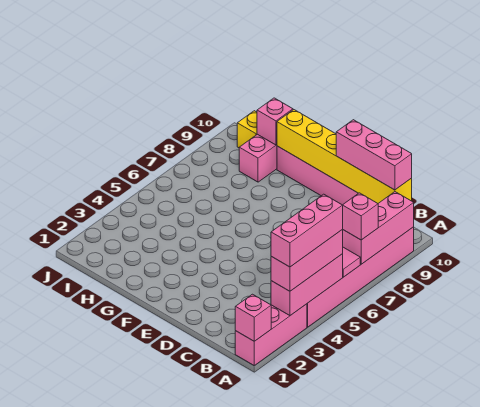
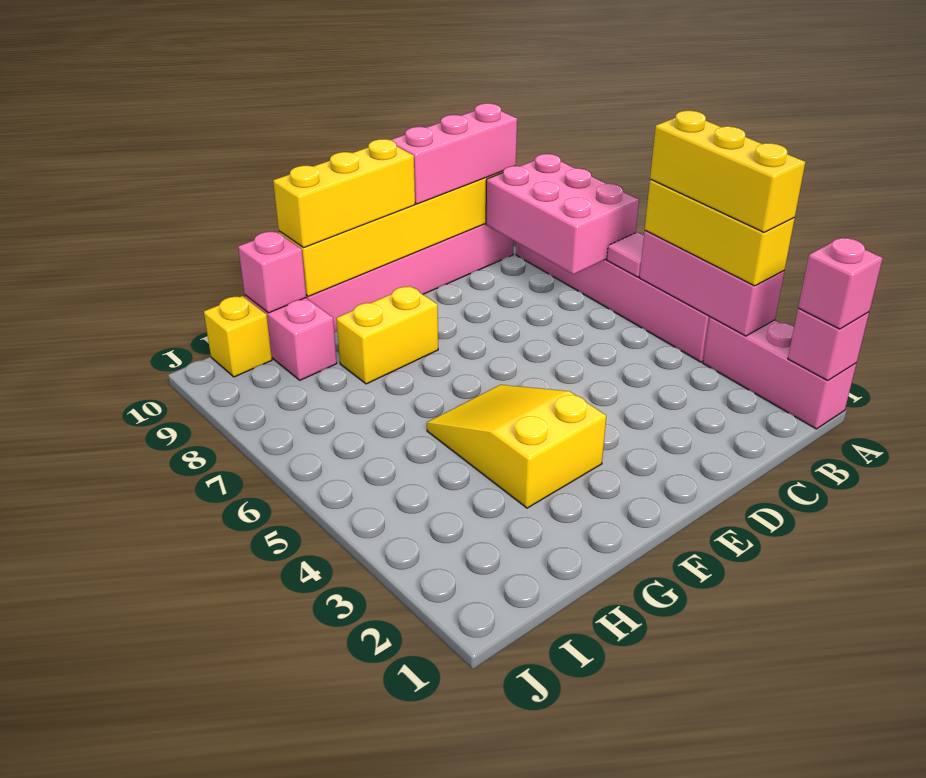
pink brick A3:A5 level 3 -> yellow brick A3:A5 level 3
pink brick A3:A5 level 4 -> yellow brick A3:A5 level 4
pink brick A7:A9 level 2 -> pink brick A7:B9 level 2
pink brick A7 level 3 -> pink brick A1 level 3
none -> yellow brick E10:G10 level 3
none -> yellow slope F3:G5 level 1 top 3
none -> yellow brick F8:G8 level 1

